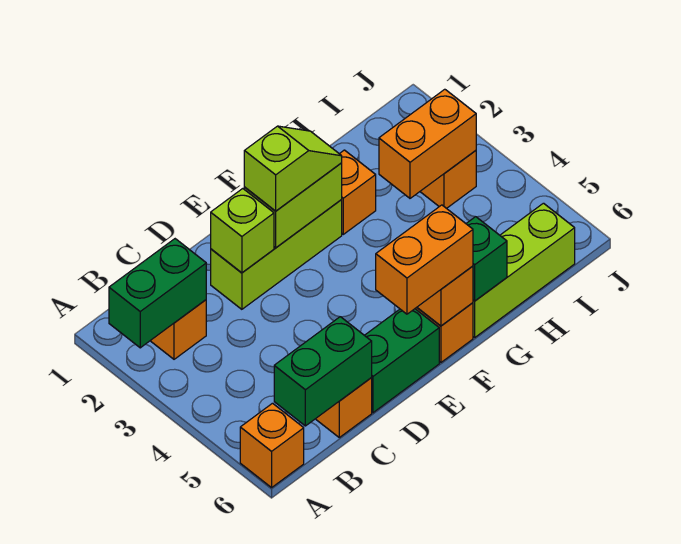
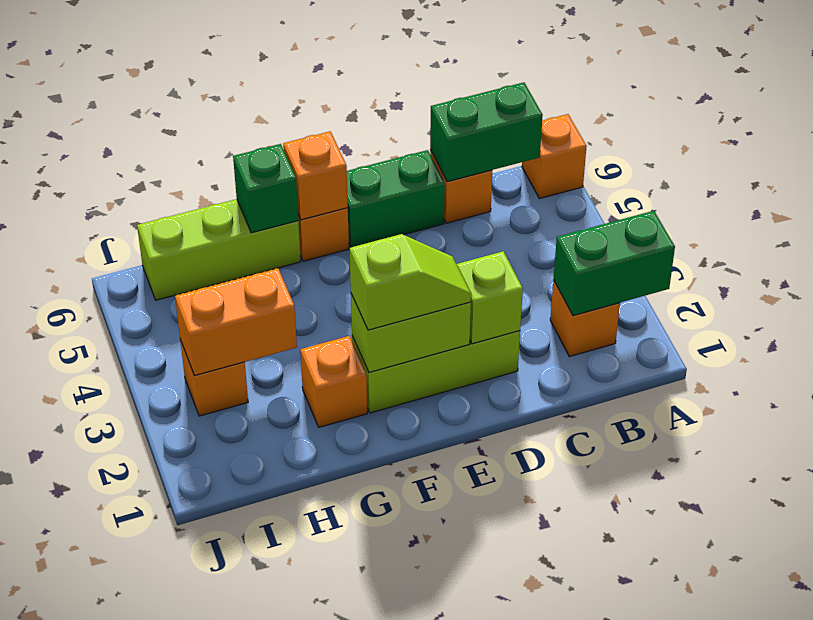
lime slope E2:F2 level 3 top E -> lime slope E2:F2 level 3 top F
orange brick E6:F6 level 3 -> none

